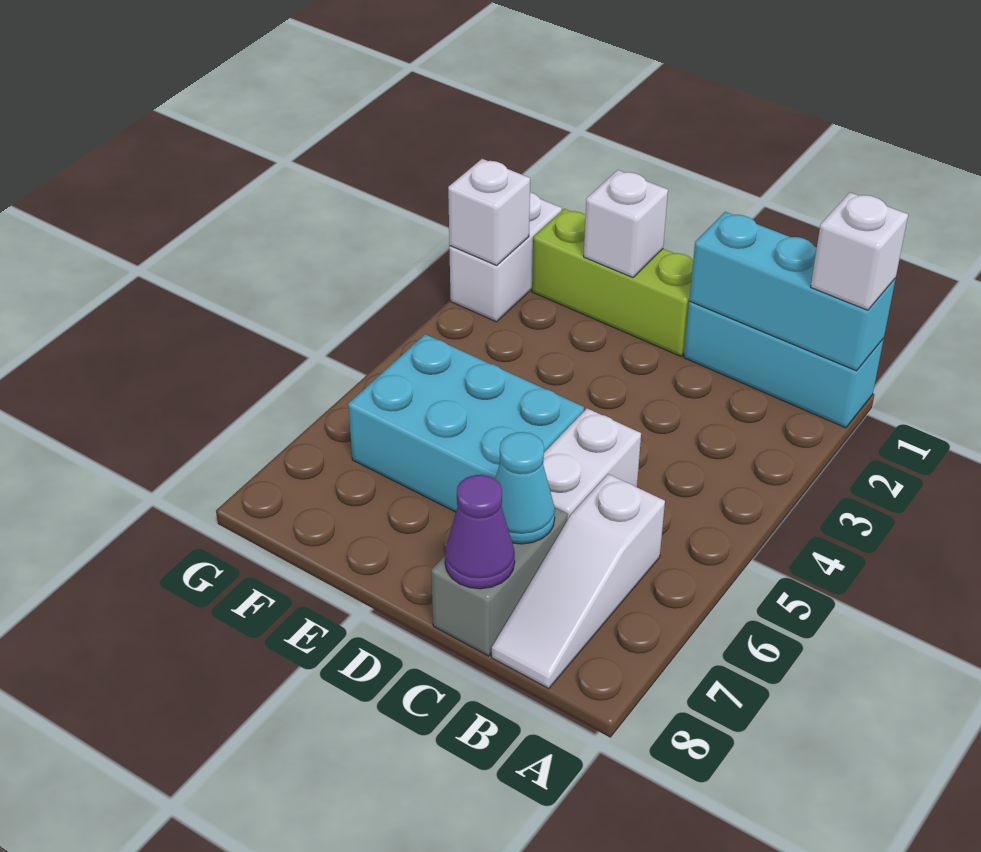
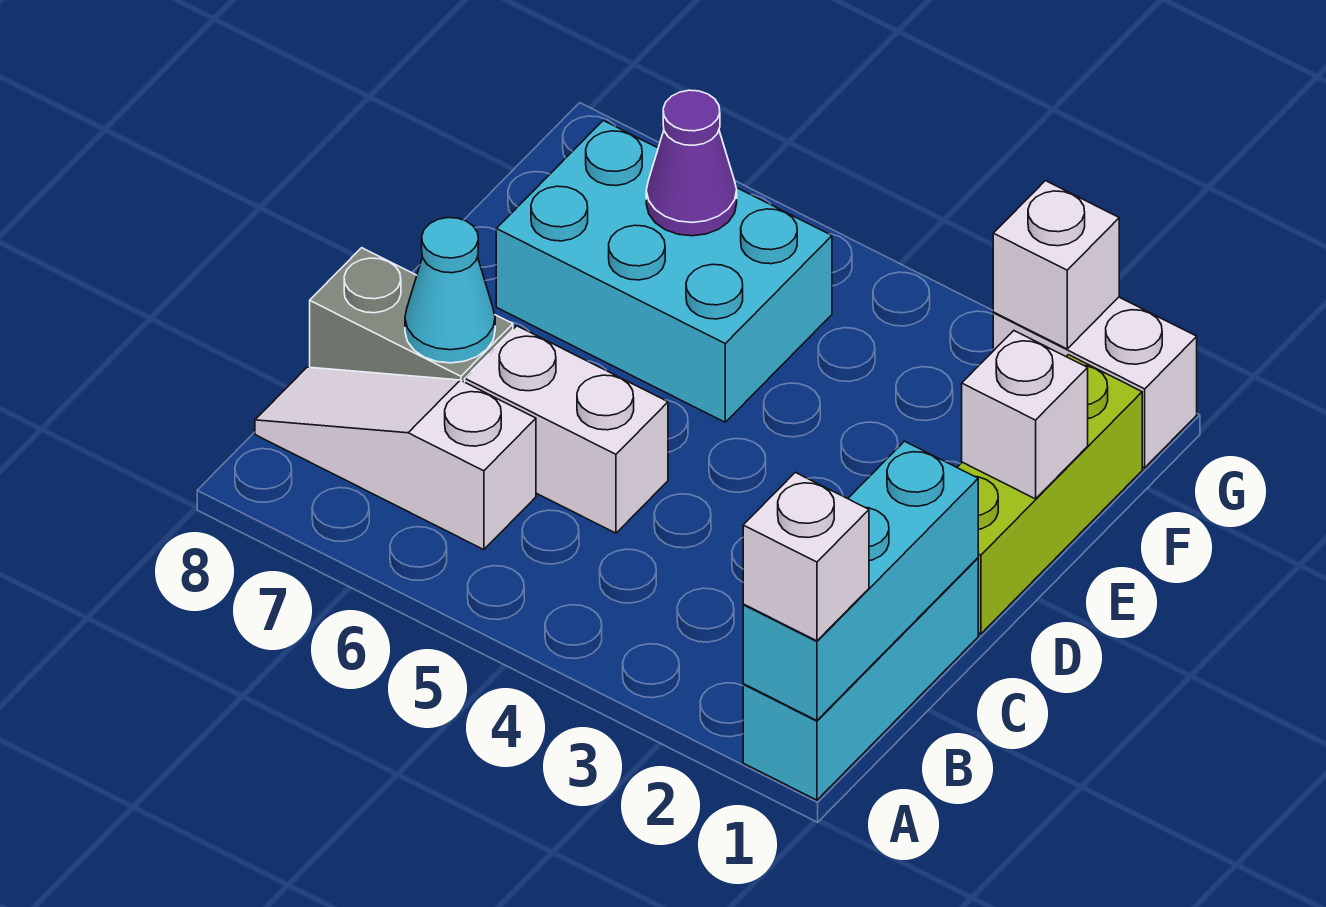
purple cone C8 level 2 -> purple cone F6 level 2
cyan brick D5:F6 level 1 -> cyan brick E5:F7 level 1

